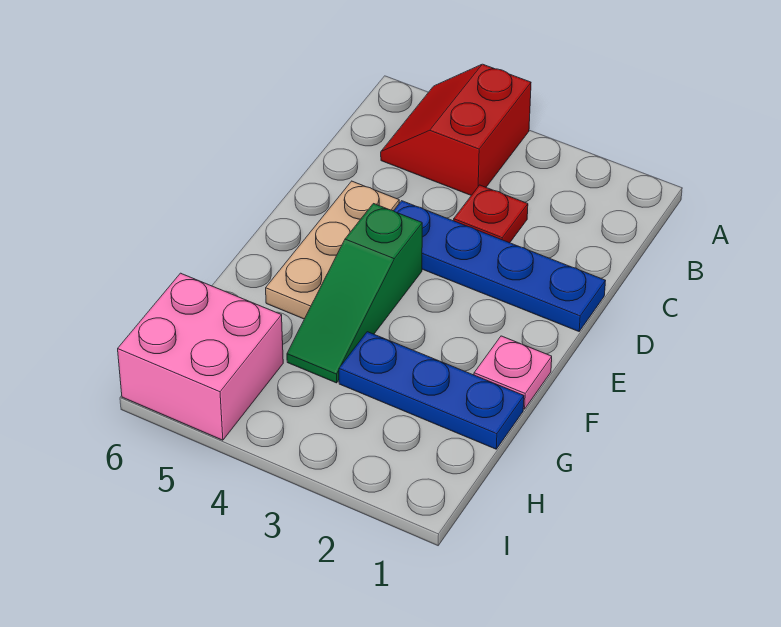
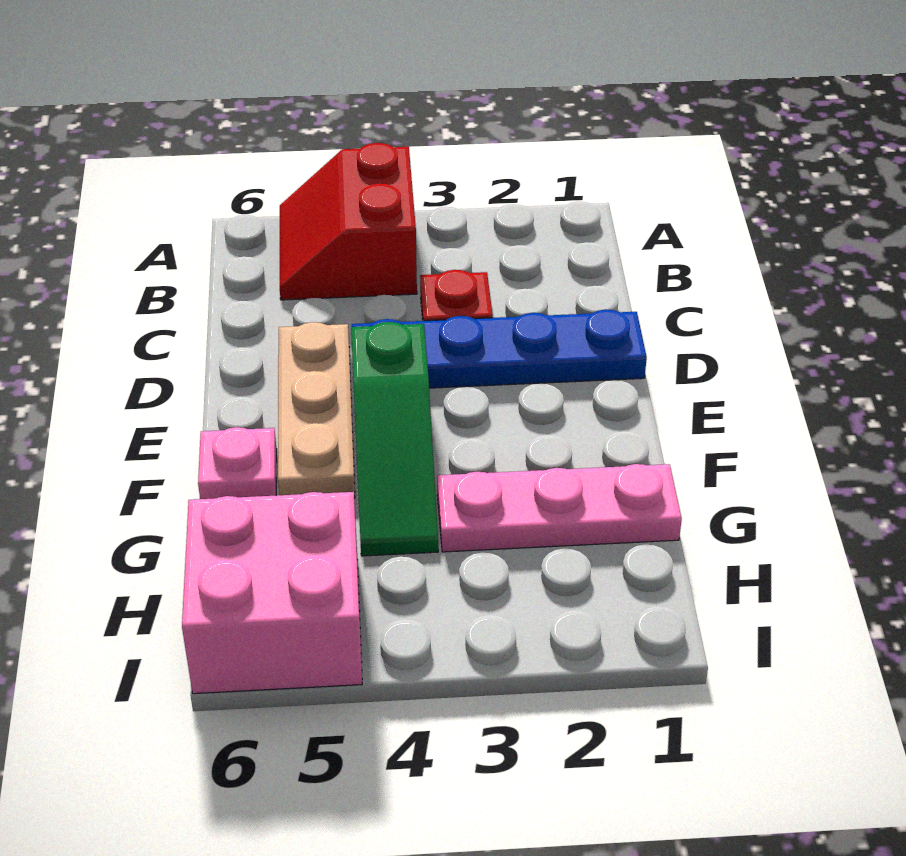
pink plate F1 level 1 -> pink plate F6 level 1
blue plate G1:G3 level 1 -> pink plate G1:G3 level 1

